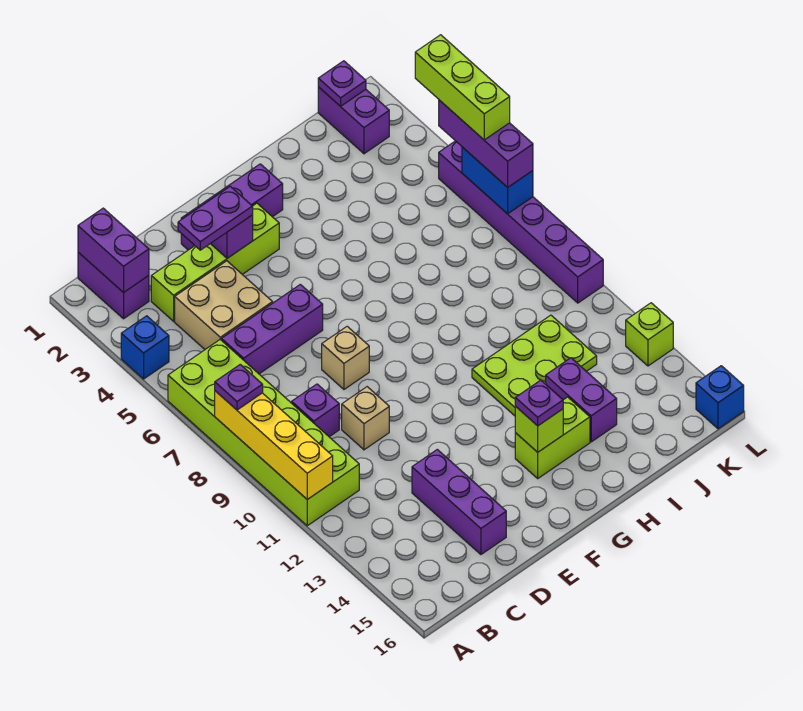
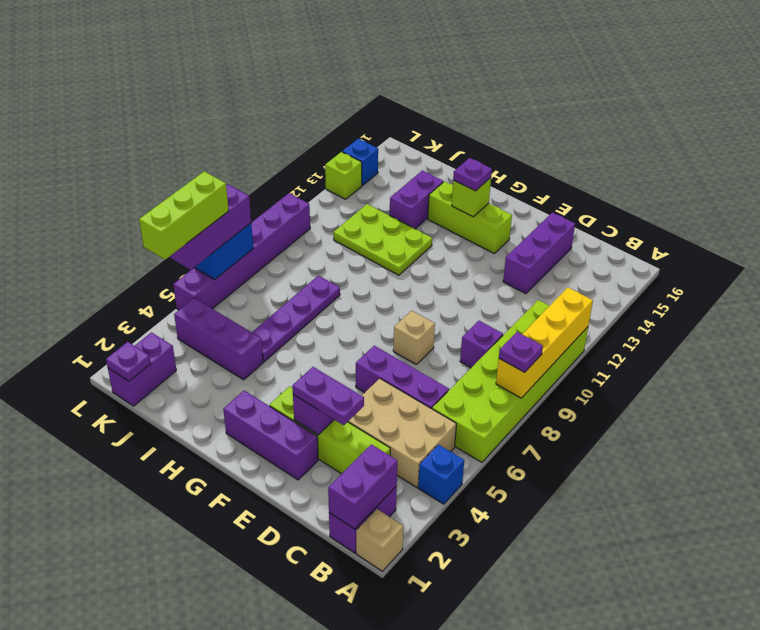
tan brick C4:D5 level 1 -> tan brick B4:D5 level 1
tan brick D10 level 1 -> tan brick A1 level 1
lime brick G14:H14 level 1 -> lime brick F14:H14 level 1
none -> purple brick I4:K4 level 1
none -> purple plate I5:I8 level 1
blue brick L16 level 1 -> blue brick L14 level 1

